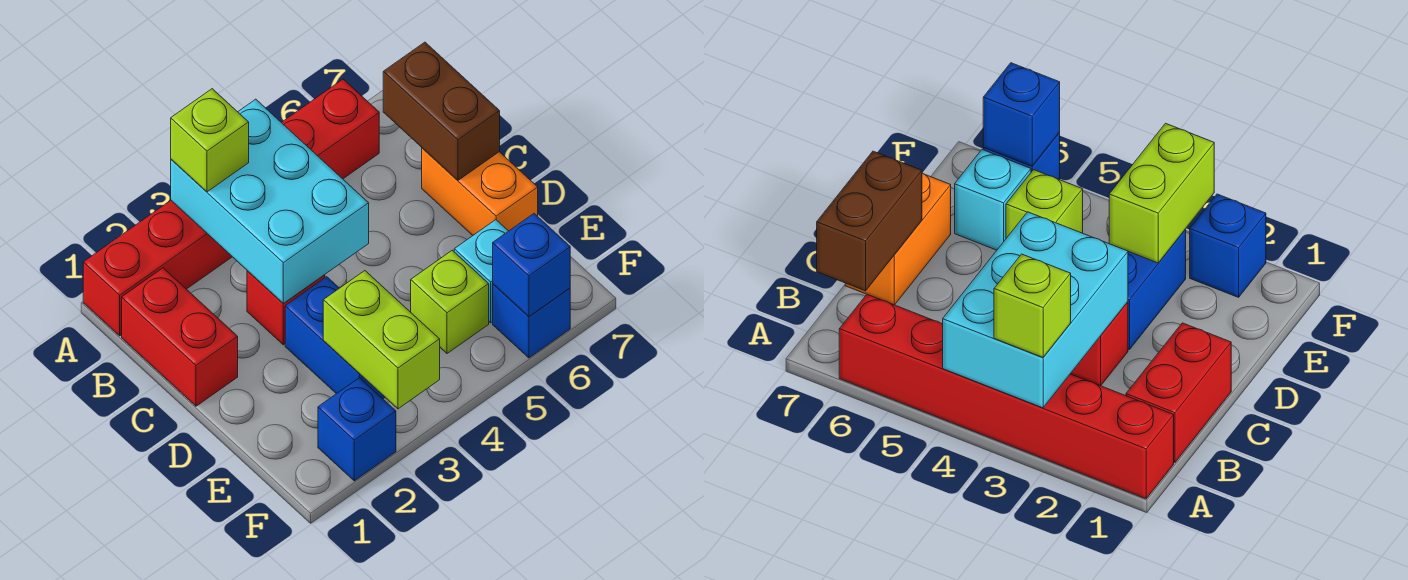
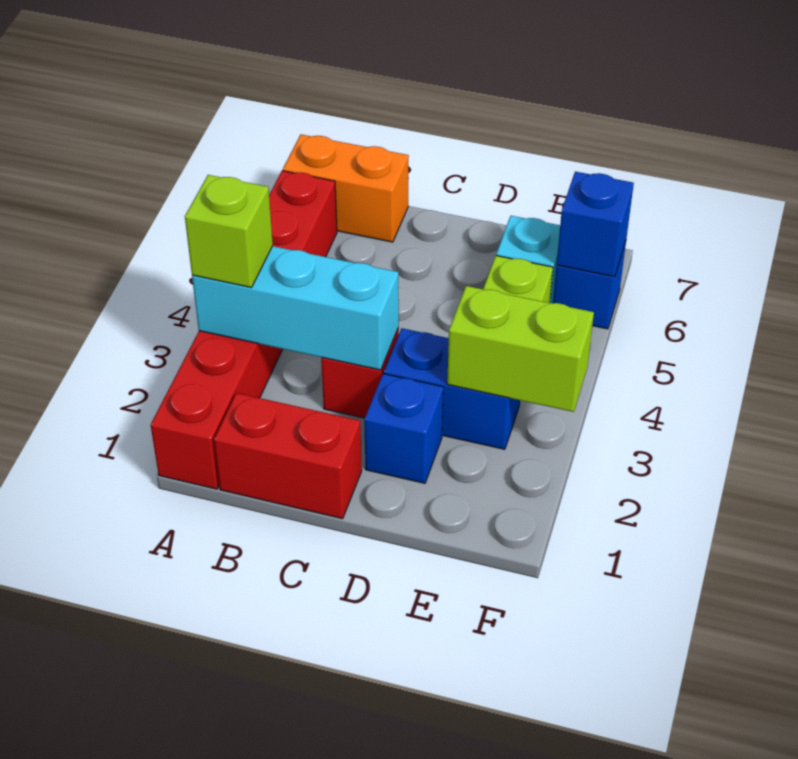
cyan brick A3:C4 level 2 -> cyan brick A3:C3 level 2
brown brick B7:C7 level 2 -> none
orange brick C7:D7 level 1 -> orange brick A7:B7 level 1
blue brick F2 level 1 -> blue brick D2 level 1

